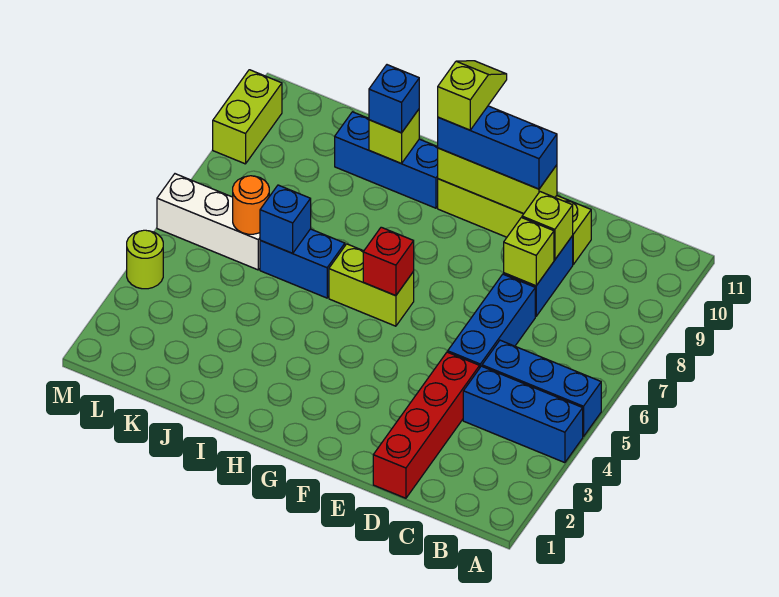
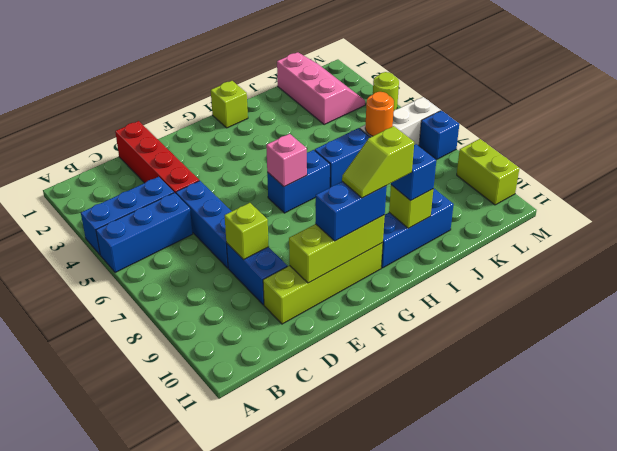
lime brick D9 level 2 -> lime brick H1 level 1
blue brick E10:G10 level 3 -> blue brick F10:G10 level 3
lime brick G6:H6 level 1 -> blue brick G6:H6 level 1
red brick G6 level 2 -> pink brick G6 level 2
lime slope G10:G11 level 4 top 10 -> lime slope G10:H10 level 4 top H
blue brick J6 level 2 -> blue brick M7 level 1
none -> pink slope K1:L3 level 1 top K

